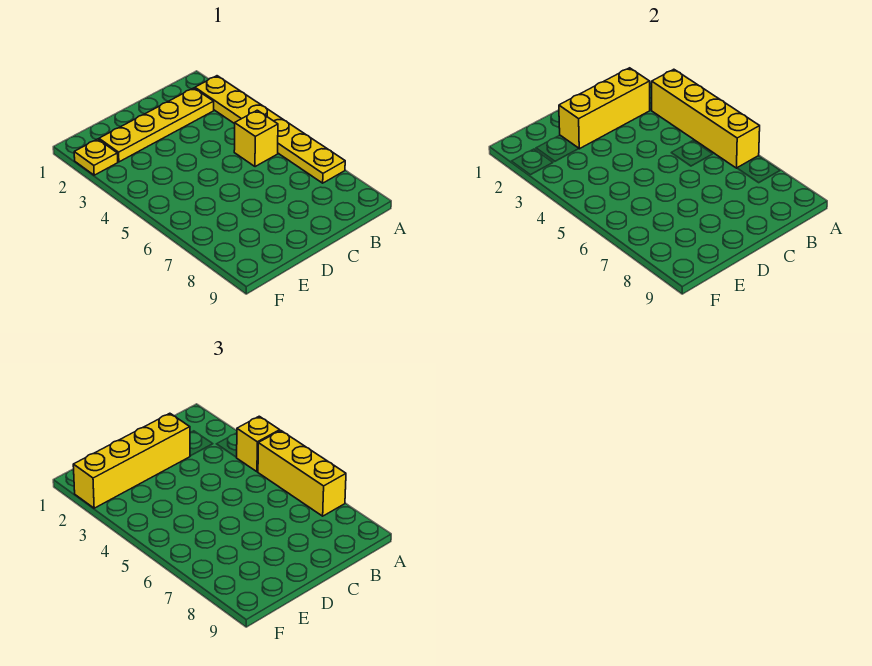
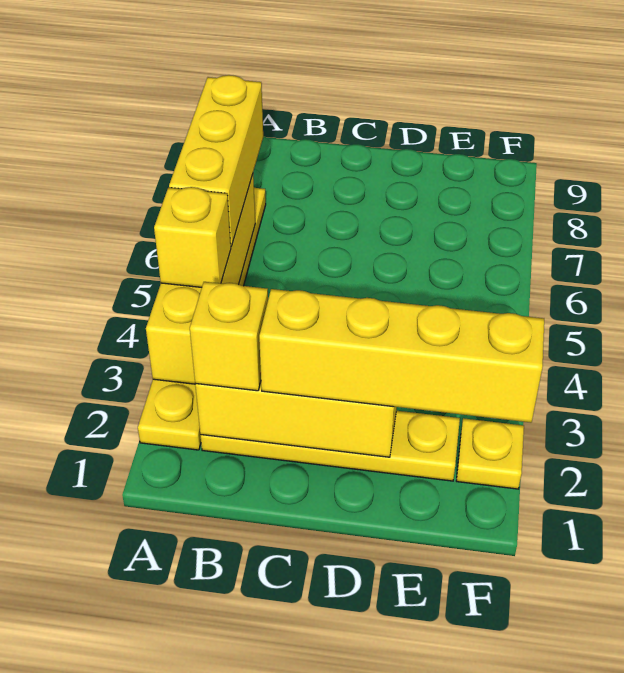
yellow brick B5 level 1 -> yellow brick B2 level 3

